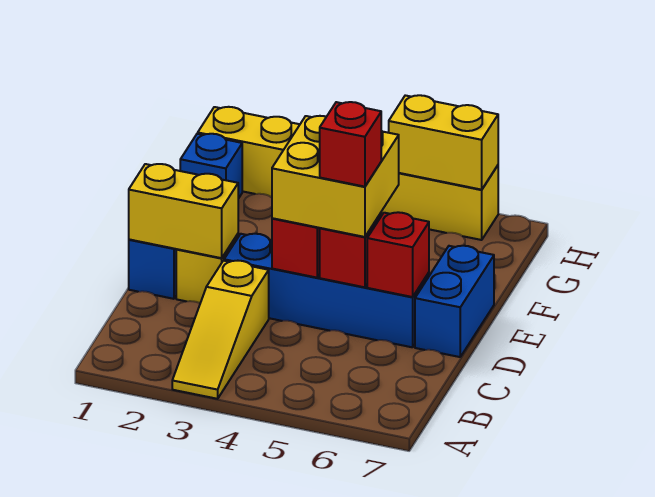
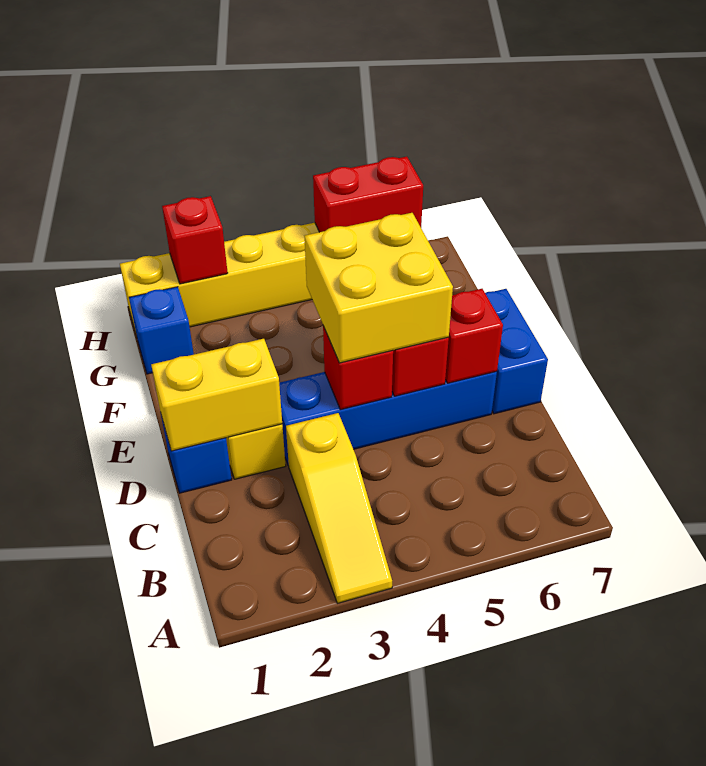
red brick D5 level 4 -> red brick H2 level 2
yellow brick H5:H6 level 2 -> red brick H5:H6 level 2

